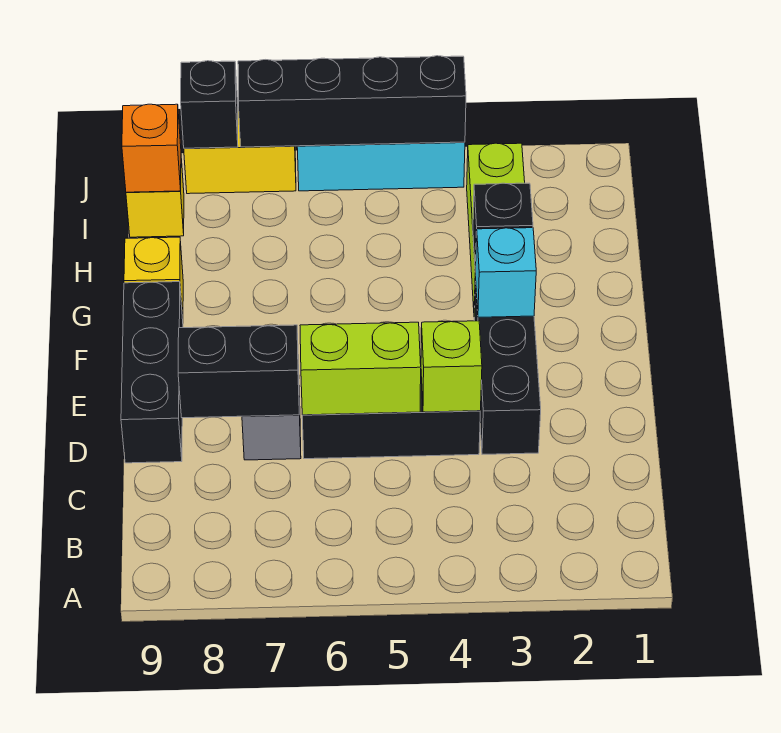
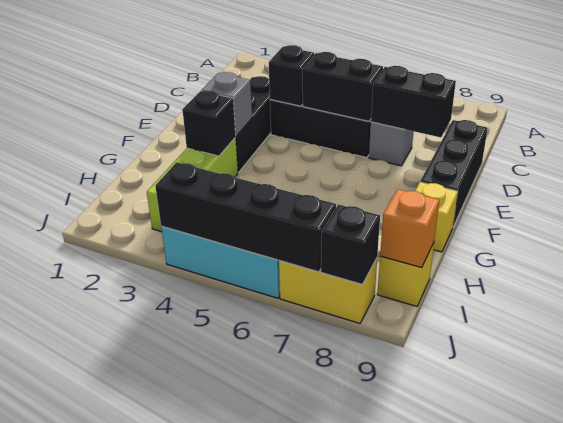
lime brick D4 level 2 -> black brick D4 level 2
lime brick D5:D6 level 2 -> black brick D5:D6 level 2
cyan brick F3 level 2 -> grey brick F3 level 2

